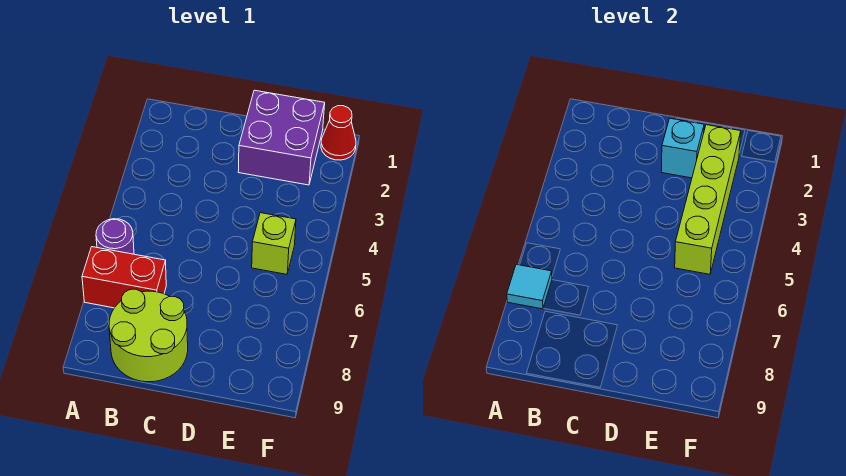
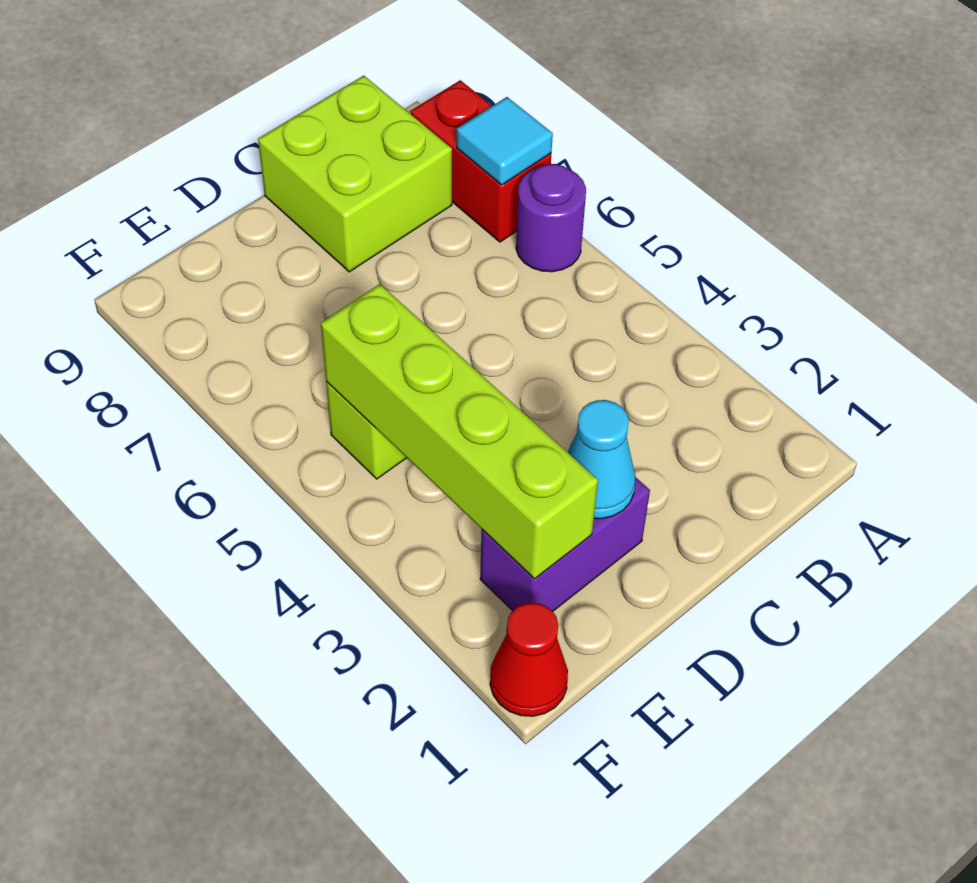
red brick A7:B7 level 1 -> red brick A7:A8 level 1
lime round brick B8:C9 level 1 -> lime brick B8:C9 level 1
purple brick D1:E2 level 1 -> purple brick D2:E2 level 1
cyan brick D2 level 2 -> cyan cone D2 level 2

